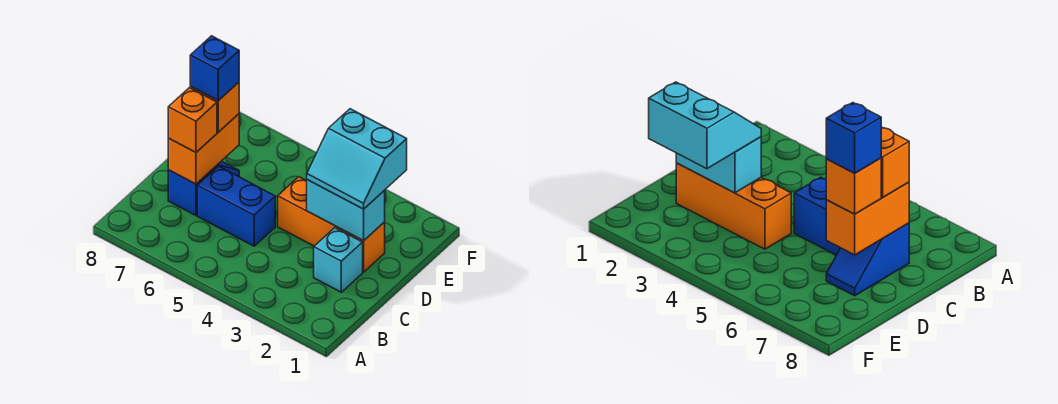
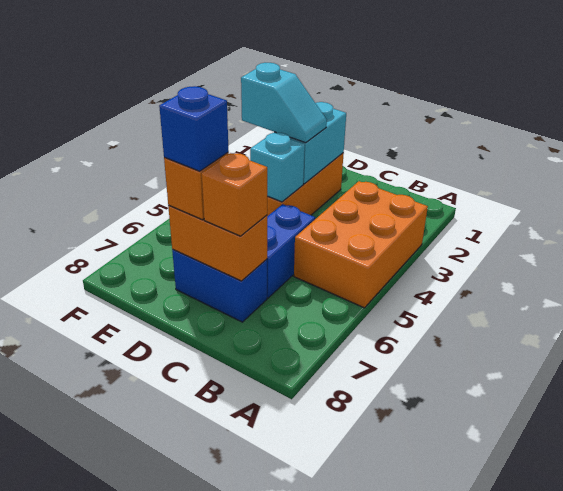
none -> orange brick A3:B5 level 1
cyan brick C2 level 1 -> cyan brick D4 level 2
blue slope C7:D7 level 1 top C -> blue brick C7:D7 level 1
cyan slope D2:E3 level 3 top E -> cyan slope D3:E3 level 3 top E

